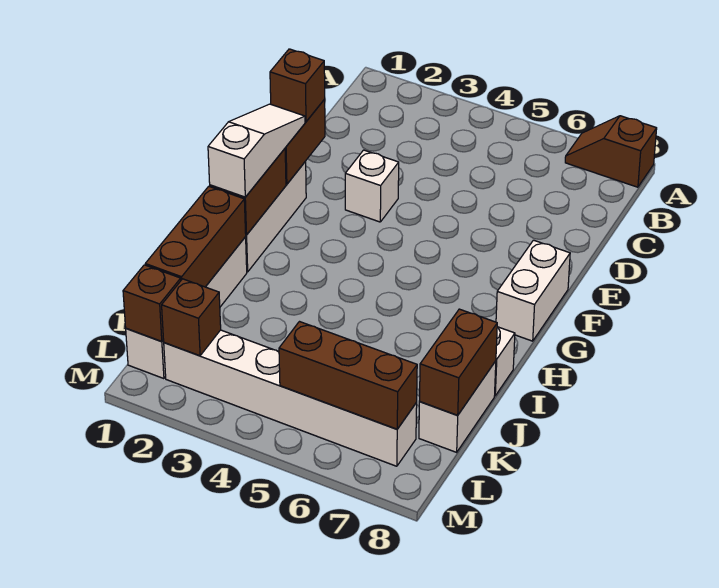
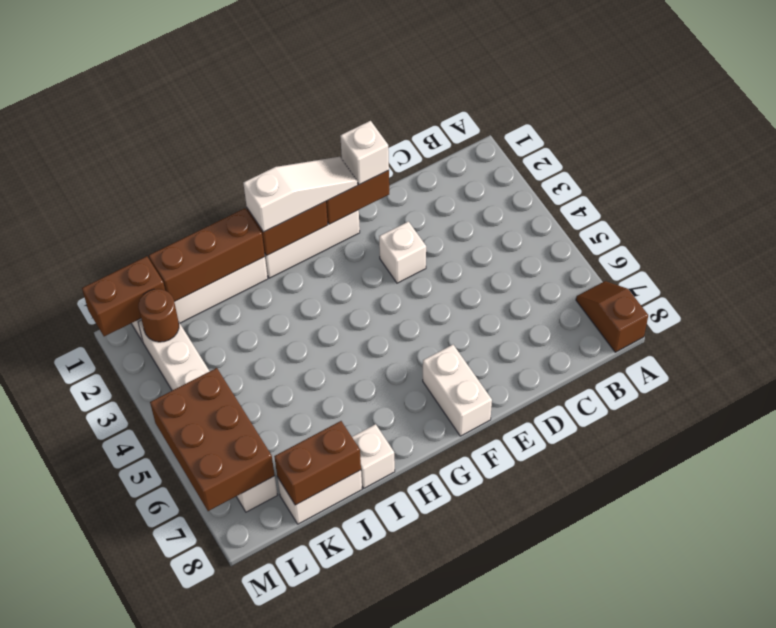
brown brick E1 level 3 -> white brick E1 level 3
white brick F8:G8 level 1 -> white brick F7:F8 level 1
brown brick L1 level 2 -> brown brick L1:M1 level 2
brown brick L2 level 2 -> brown round brick L2 level 2
brown brick L5:L7 level 2 -> brown brick L5:M7 level 2

